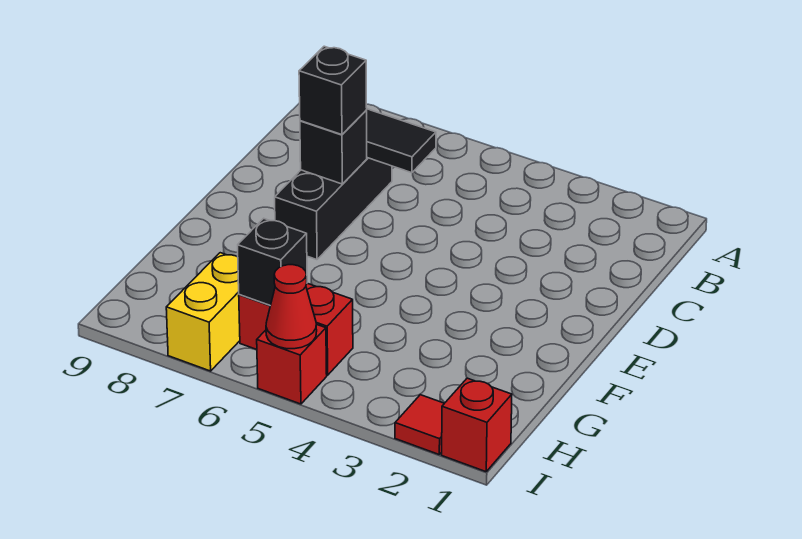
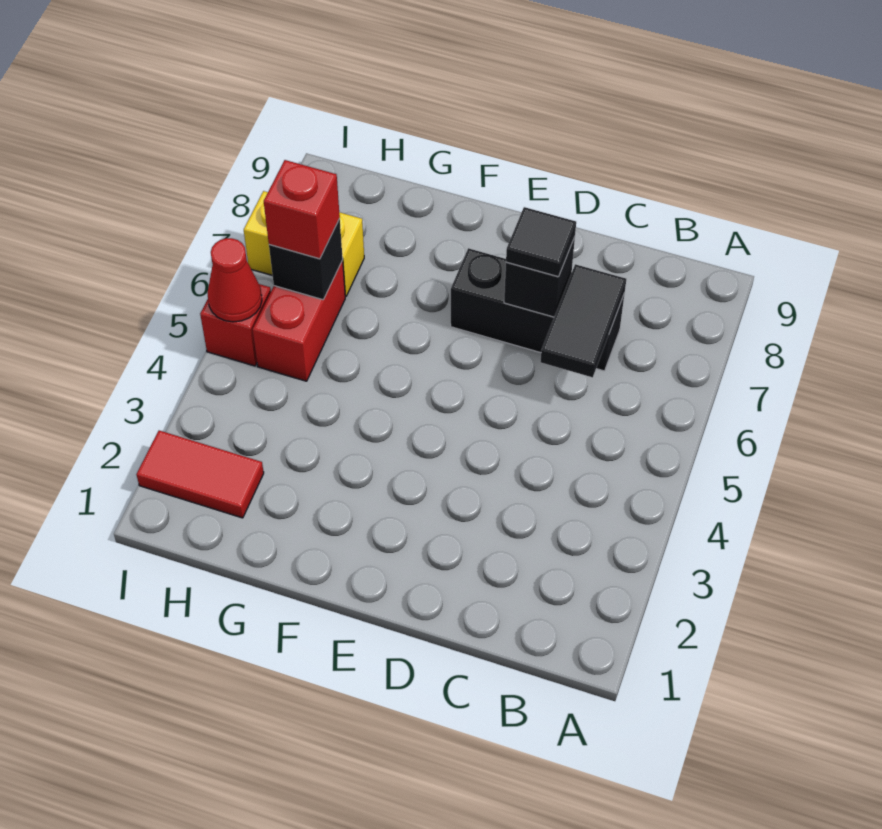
black brick D7 level 3 -> black tile D7 level 3
red brick I1 level 1 -> red brick H6 level 3
red tile I2 level 1 -> red tile H2:I2 level 1

